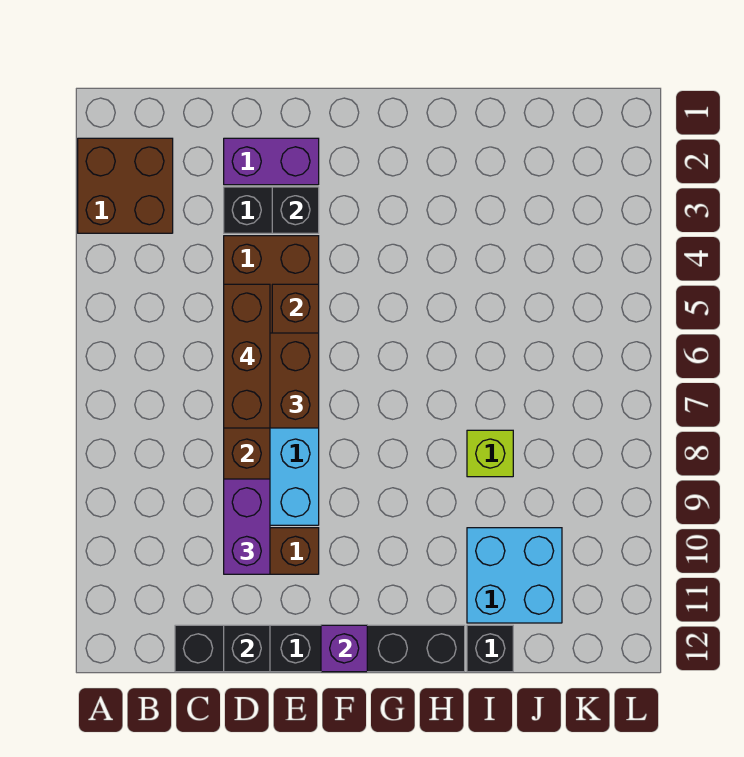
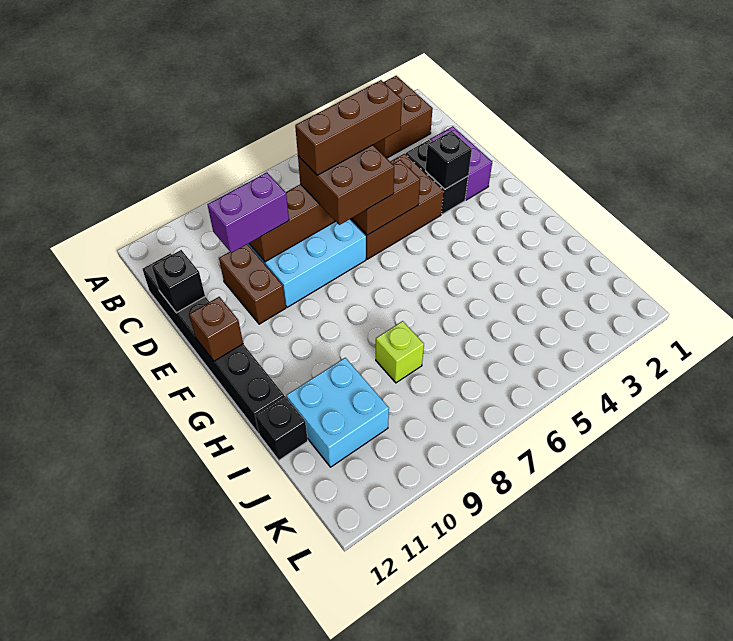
purple brick F12 level 2 -> brown brick F12 level 2

